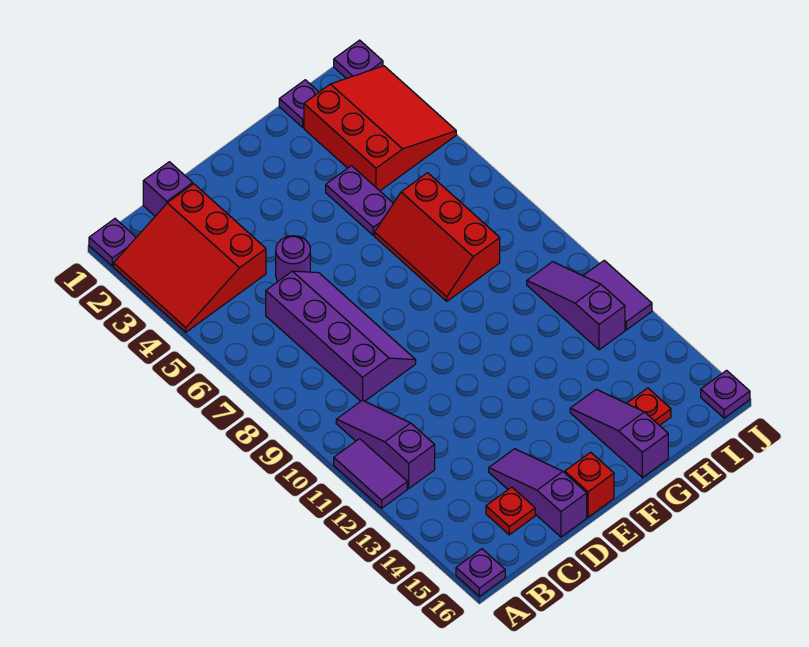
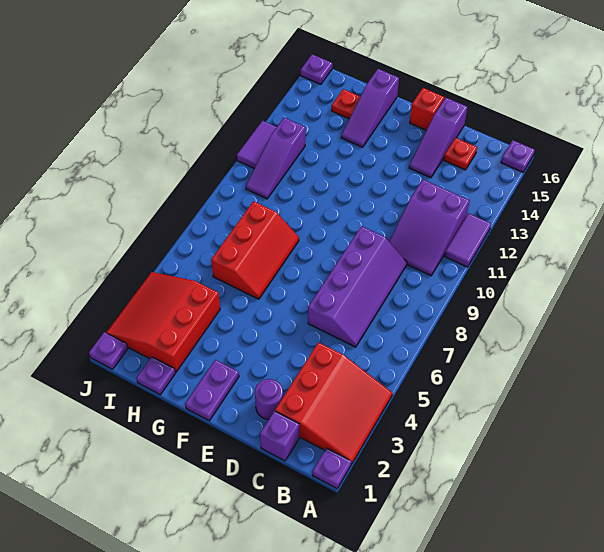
purple slope B10:B12 level 1 top 12 -> purple slope B10:C12 level 1 top 12
purple slope C6:D9 level 1 top C -> purple slope C6:D9 level 1 top D
purple round brick D5 level 1 -> purple round brick D2 level 1
purple plate G4:G5 level 1 -> purple plate F1:F2 level 1

